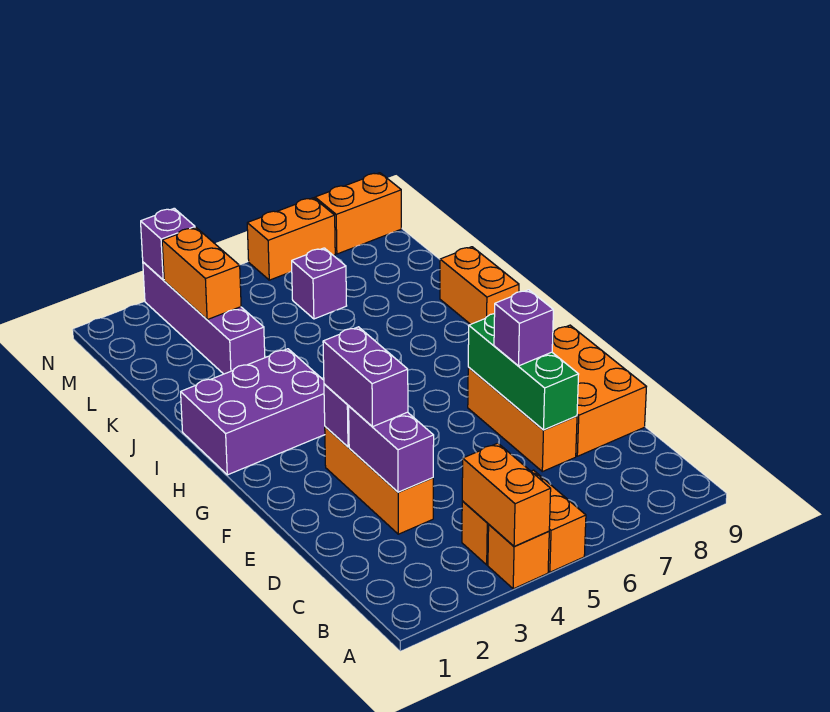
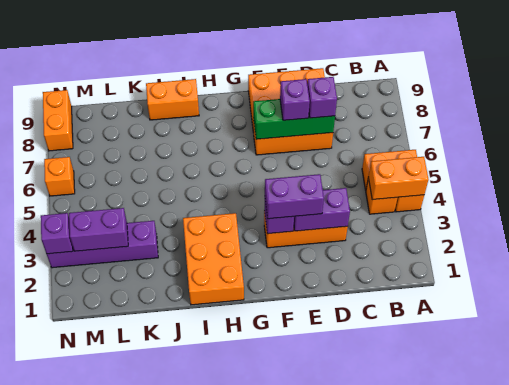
purple brick H1:I3 level 1 -> orange brick H1:I3 level 1
orange brick L3:M3 level 2 -> purple brick L3:M3 level 2
purple brick L6 level 1 -> purple brick D7 level 3
orange brick N6:N7 level 1 -> orange brick N6 level 1

